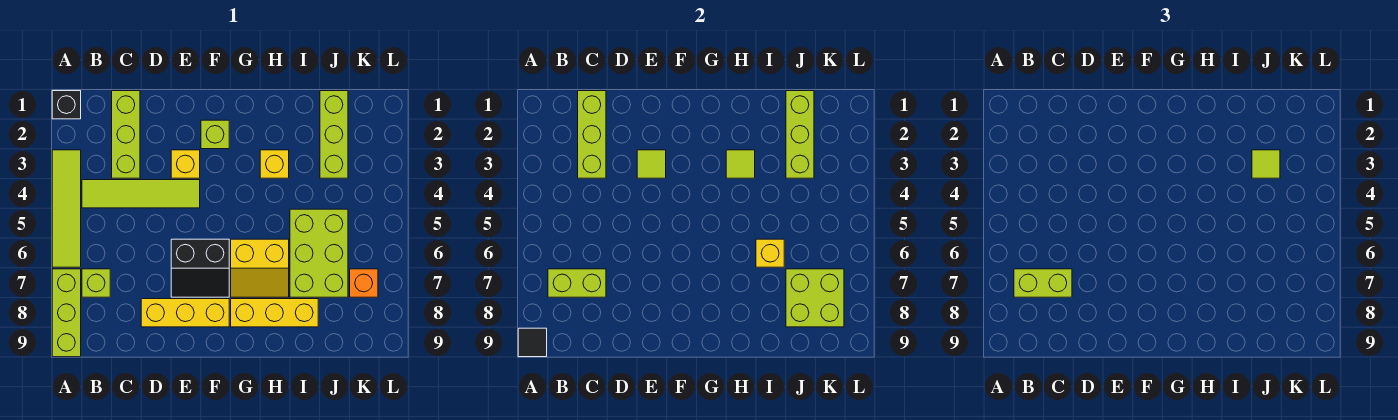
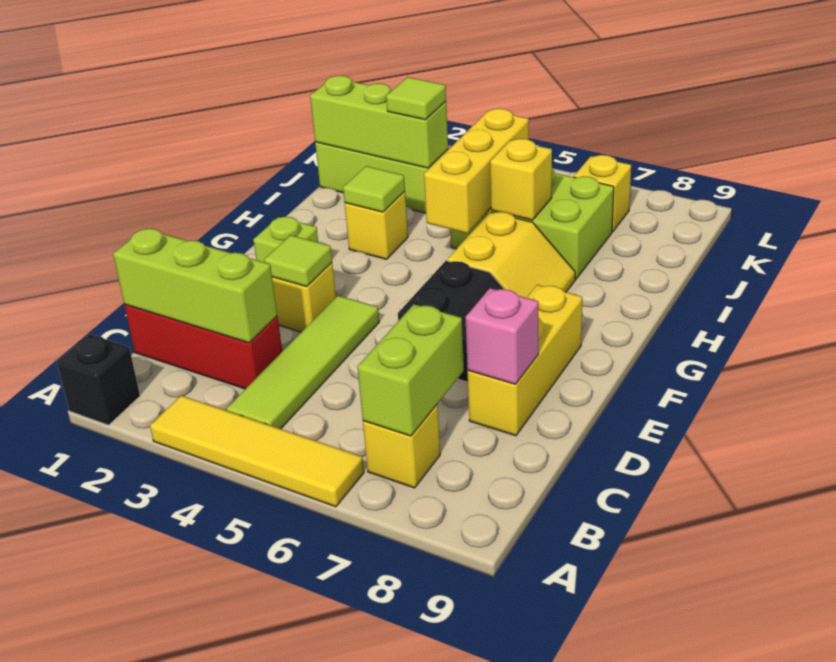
lime tile A3:A6 level 1 -> yellow tile A3:A6 level 1
lime brick A7:A9 level 1 -> none
black tile A9 level 2 -> none
lime brick B7 level 1 -> yellow brick B7 level 1
lime brick B7:C7 level 3 -> none
lime brick C1:C3 level 1 -> red brick C1:C3 level 1
none -> pink brick D8 level 2
yellow brick G8:I8 level 1 -> yellow brick H5:J5 level 2
lime brick J7:K8 level 2 -> none
orange brick K7 level 1 -> yellow brick K7 level 1

